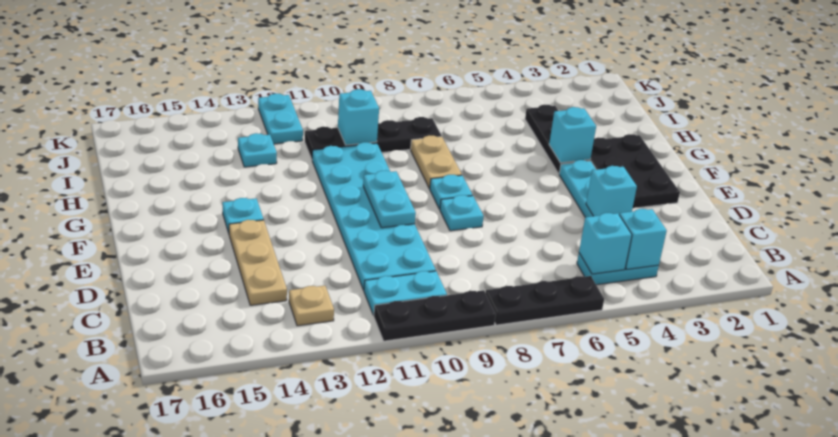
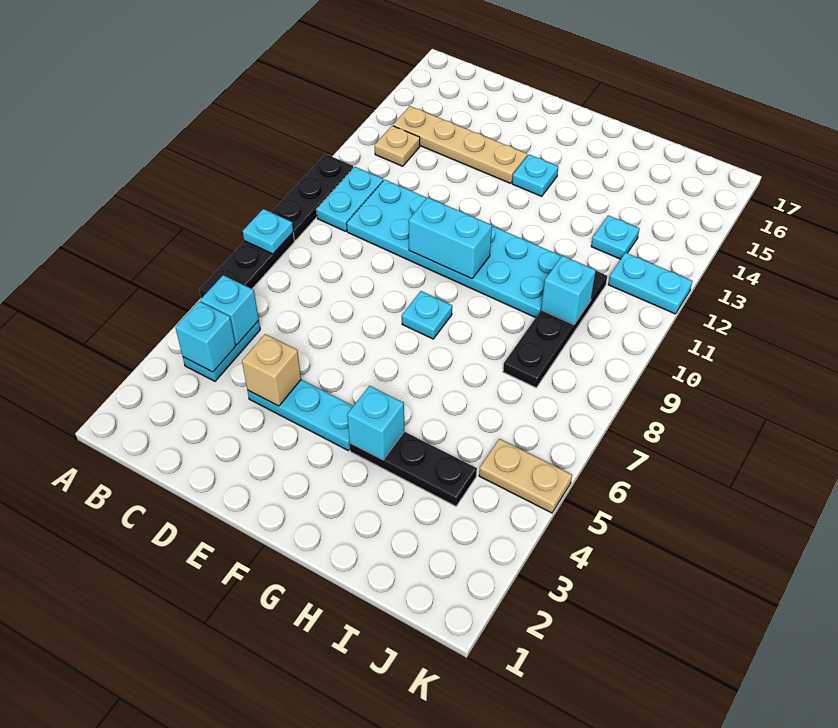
tan plate C14:E14 level 1 -> tan plate B14:E14 level 1
cyan brick D4 level 2 -> tan brick D4 level 2
black plate E2:G3 level 1 -> none
cyan plate E8 level 1 -> cyan plate A8 level 2
cyan plate E10:F10 level 2 -> cyan brick E10:F10 level 2
tan plate G8:H8 level 1 -> tan plate J5:K5 level 1

